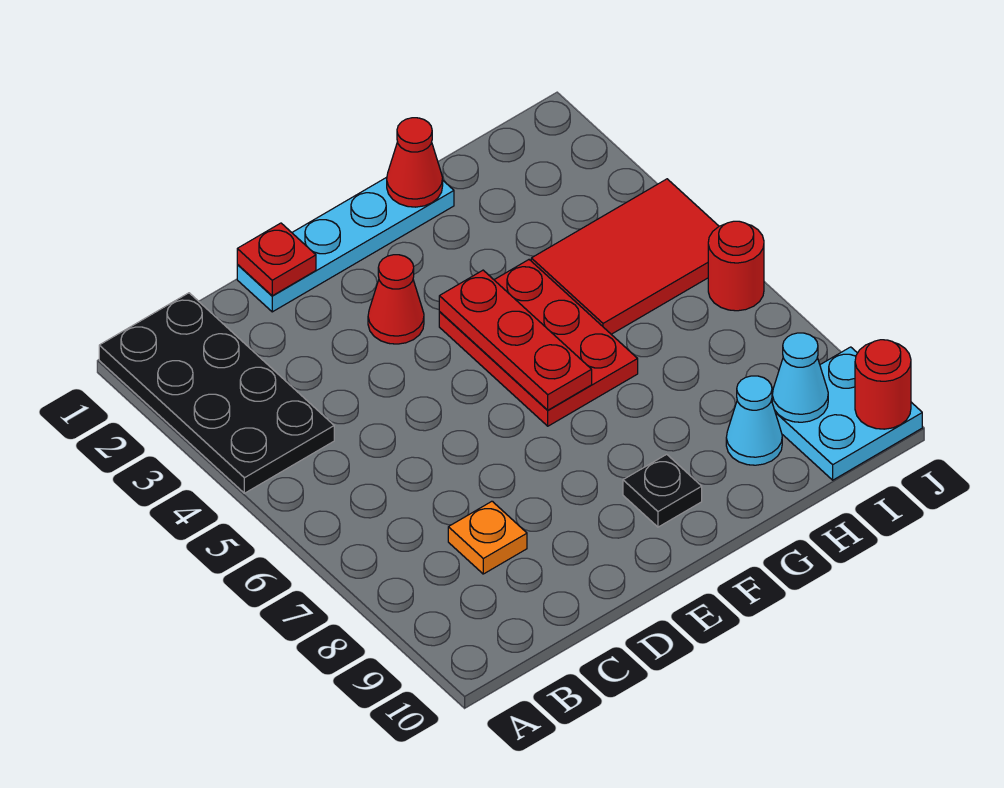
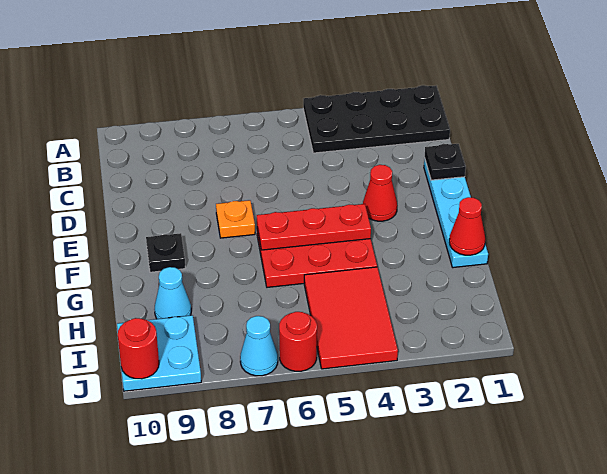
orange plate C8 level 1 -> orange plate E7 level 1
red plate D1 level 2 -> black plate D1 level 2
cyan cone I9 level 2 -> cyan cone J7 level 1

